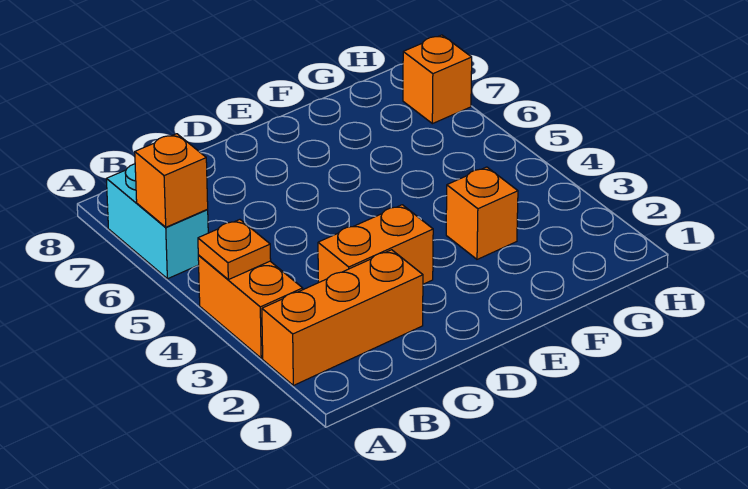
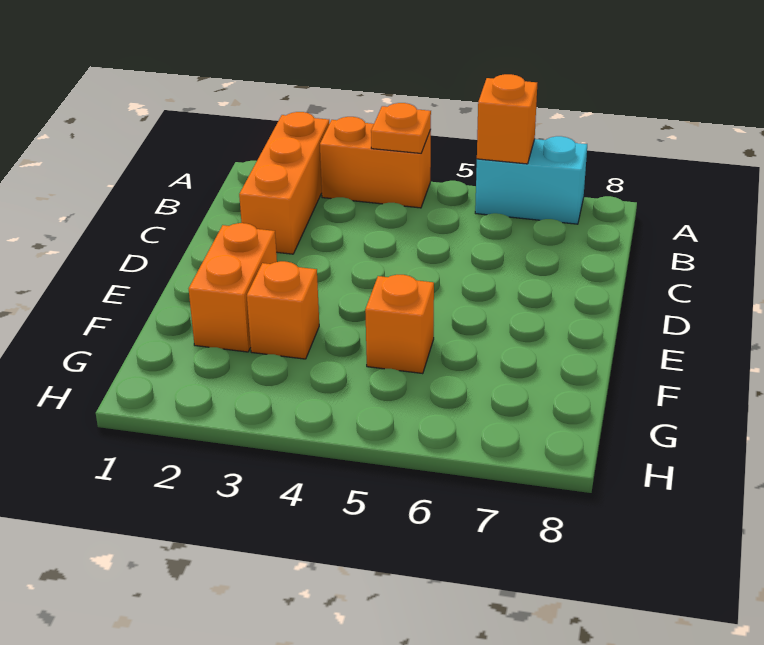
orange brick C3:D3 level 1 -> orange brick E2:F2 level 1
orange brick H7 level 1 -> orange brick F5 level 1

